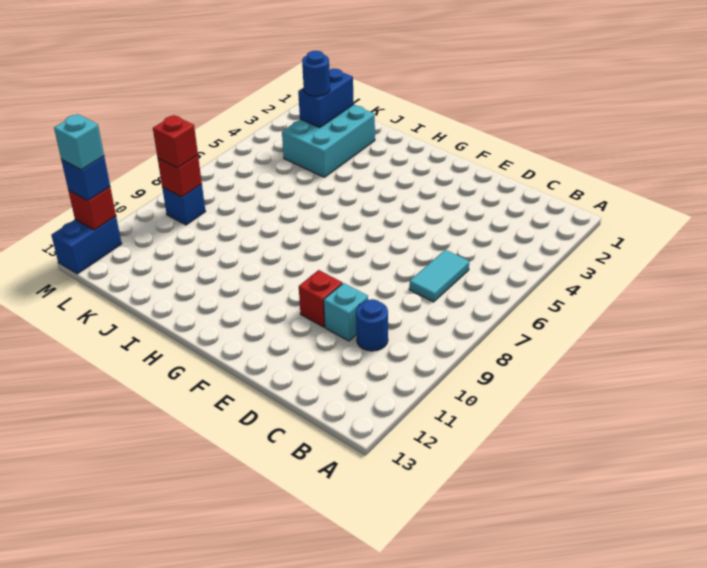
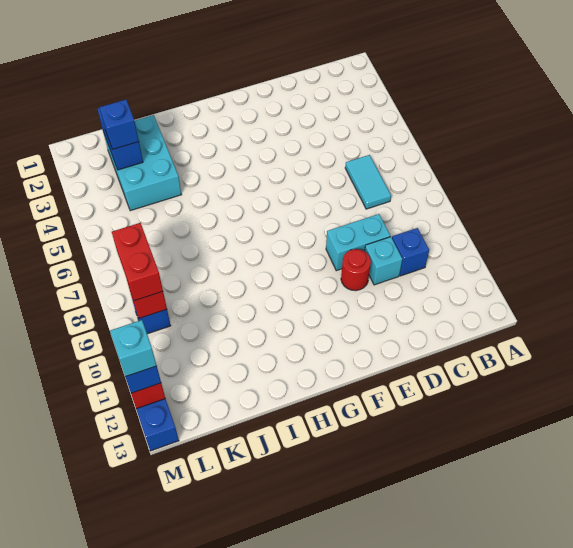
blue round brick C10 level 1 -> blue brick C10 level 1
none -> cyan brick D9:E9 level 1
red brick E10 level 1 -> red round brick E10 level 1
blue round brick K3 level 3 -> blue brick K3 level 3
red brick L9 level 3 -> red brick L8:L9 level 3

